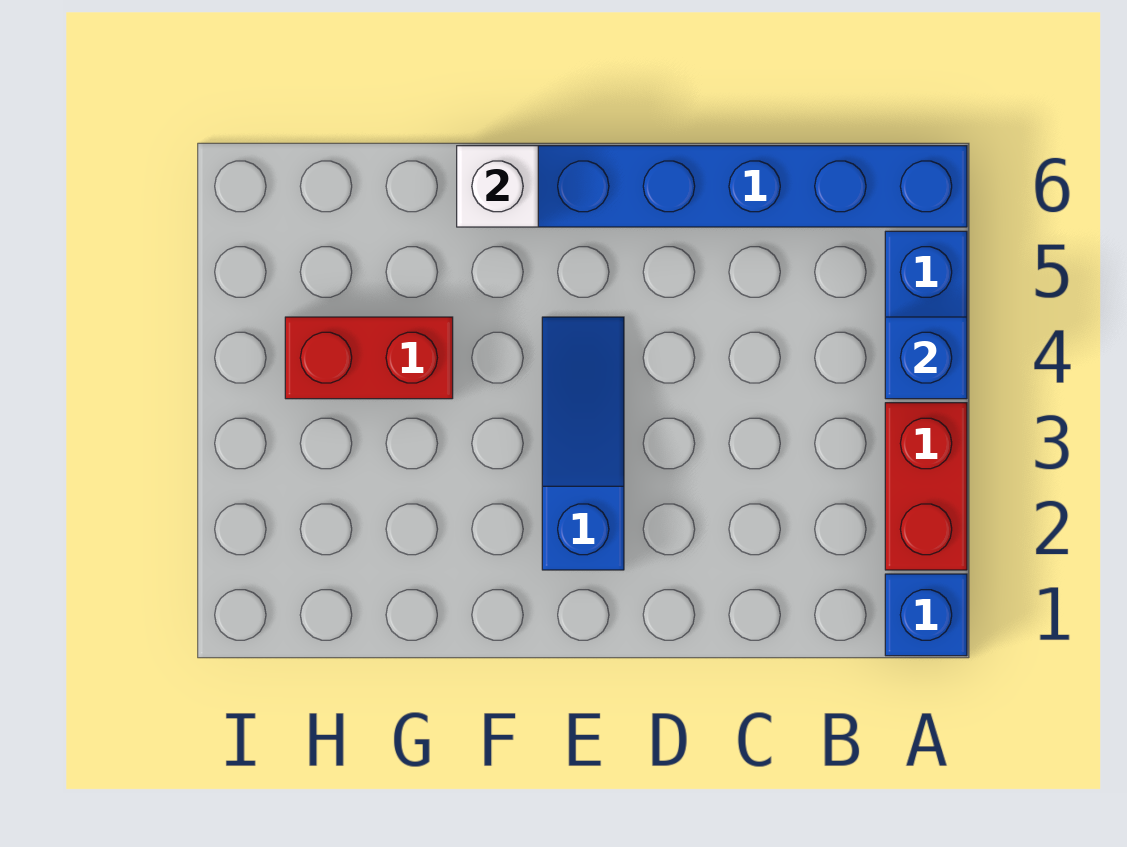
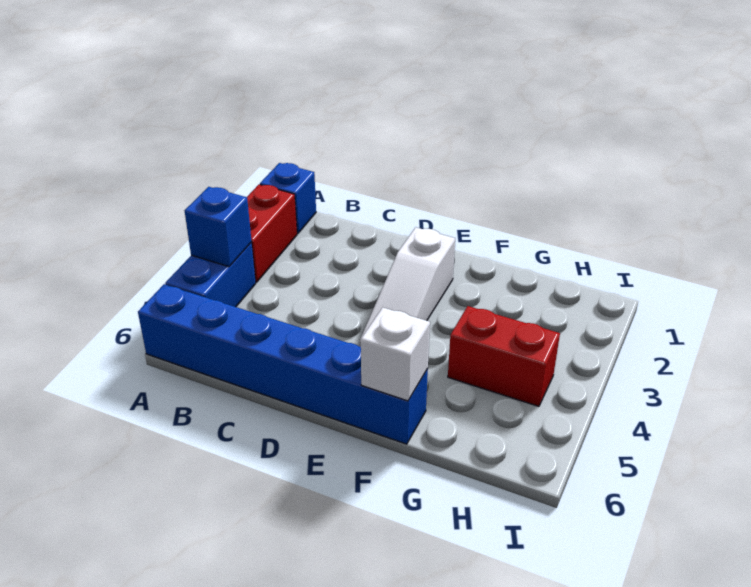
blue slope E2:E4 level 1 top 2 -> white slope E2:E4 level 1 top 2

